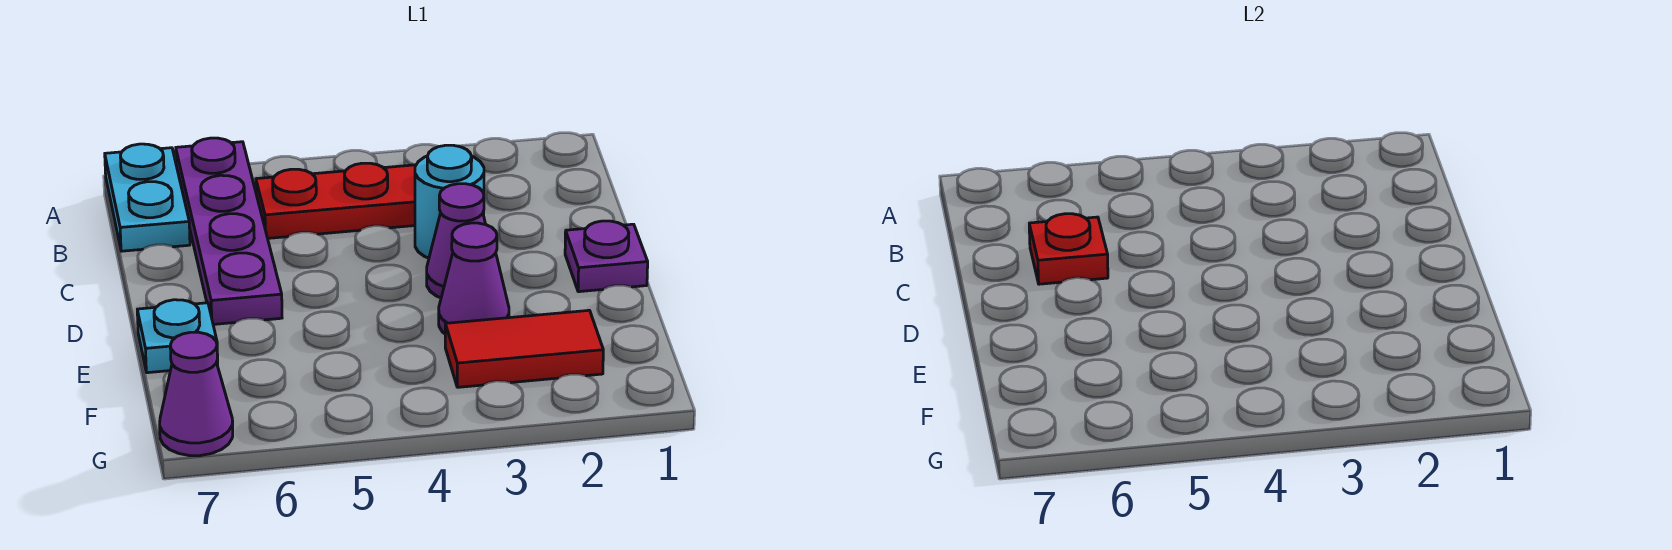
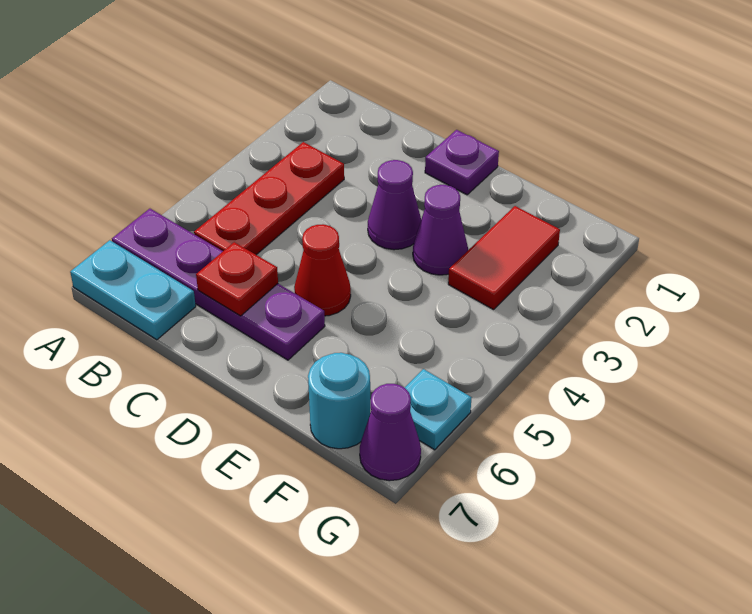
cyan round brick C3 level 1 -> cyan round brick F7 level 1
none -> red cone D5 level 1
cyan plate E7 level 1 -> cyan plate G6 level 1

